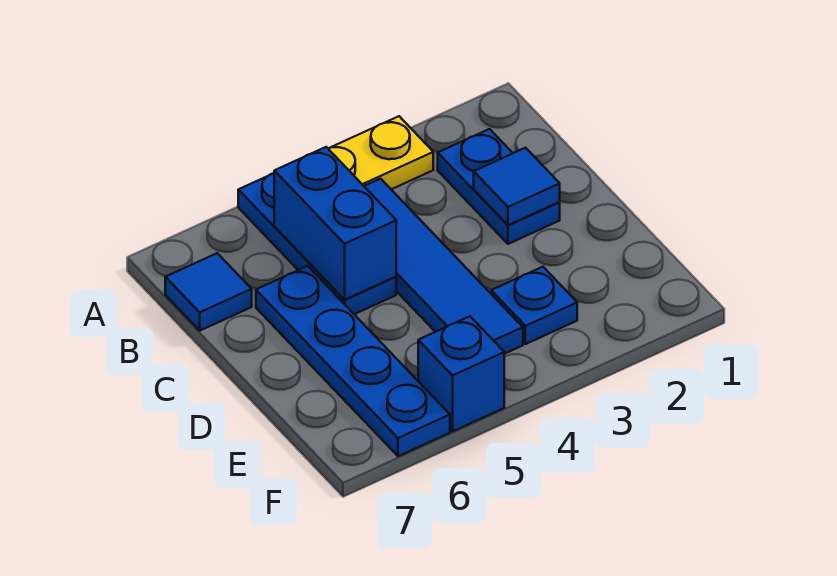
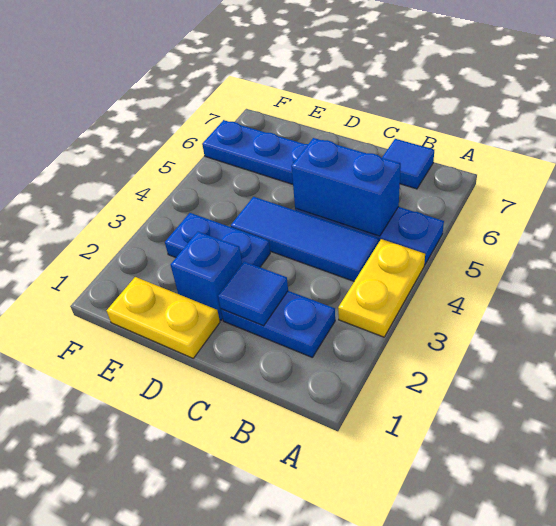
blue tile B4:E4 level 1 -> blue tile B4:D4 level 1
none -> yellow plate D1:E1 level 1
blue plate E3 level 1 -> blue plate D3:E3 level 1
blue brick F5 level 1 -> blue brick D2 level 1

